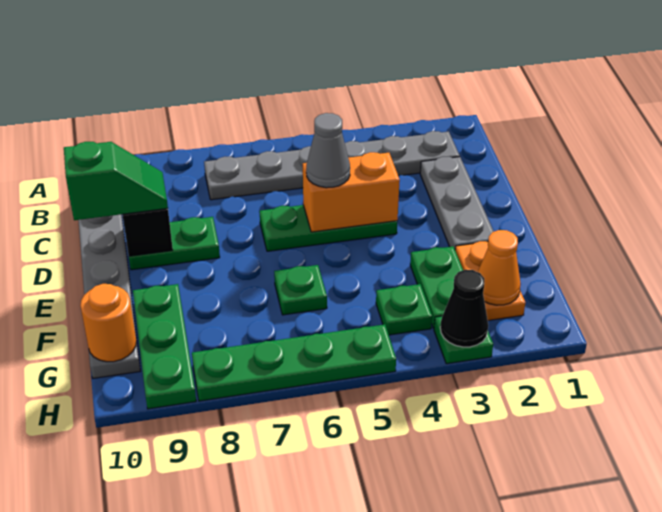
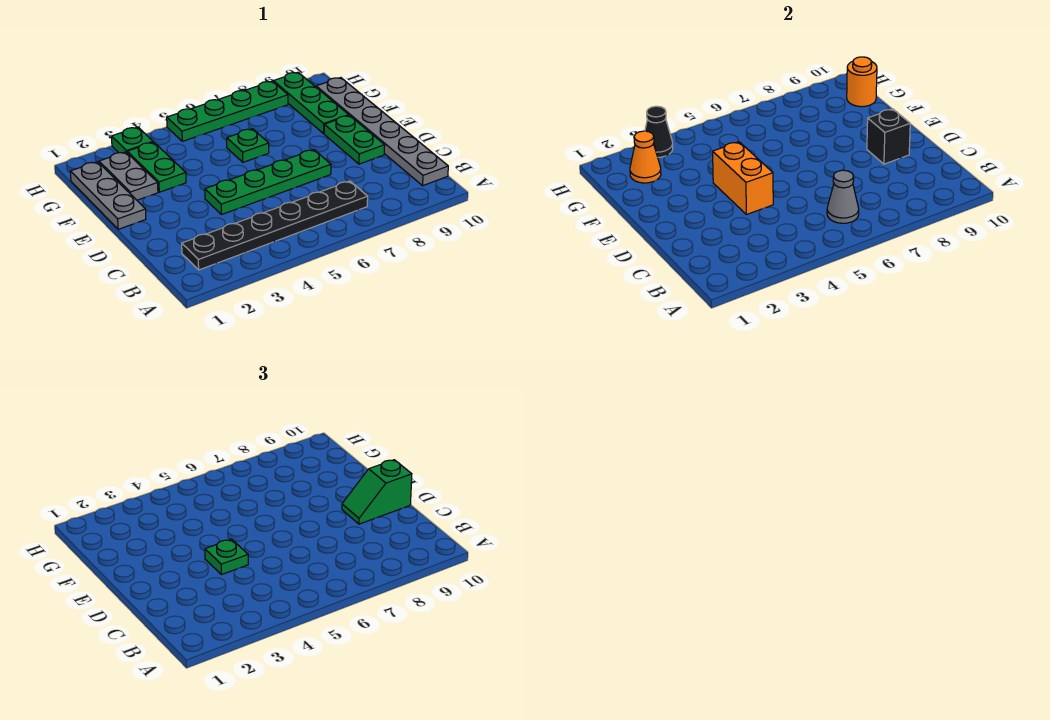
grey plate B2:B7 level 1 -> black plate B2:B7 level 1
grey plate C2:E2 level 1 -> grey plate E1:G1 level 1
green plate D4:D6 level 1 -> green plate D4:D7 level 1
orange brick D4:D5 level 2 -> orange brick D4:E4 level 2
grey cone D5 level 3 -> grey cone B6 level 2
green plate D8:D9 level 1 -> green plate D9:E9 level 1
orange plate F2:G2 level 1 -> grey plate F2:G2 level 1
green plate G4 level 1 -> green plate D4 level 3

